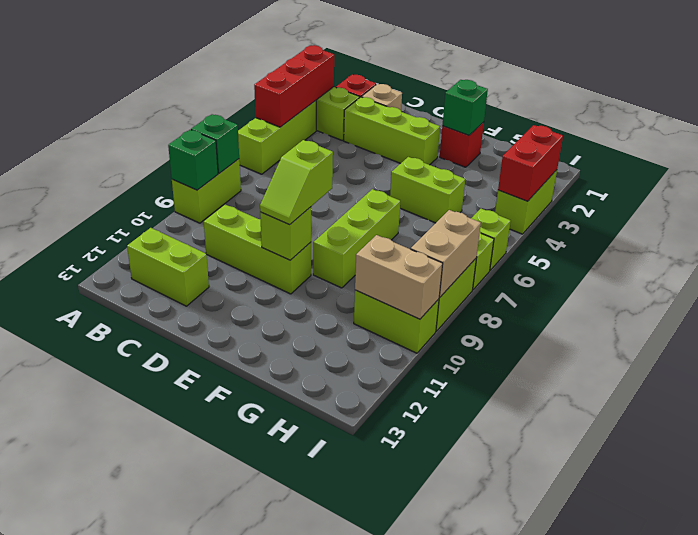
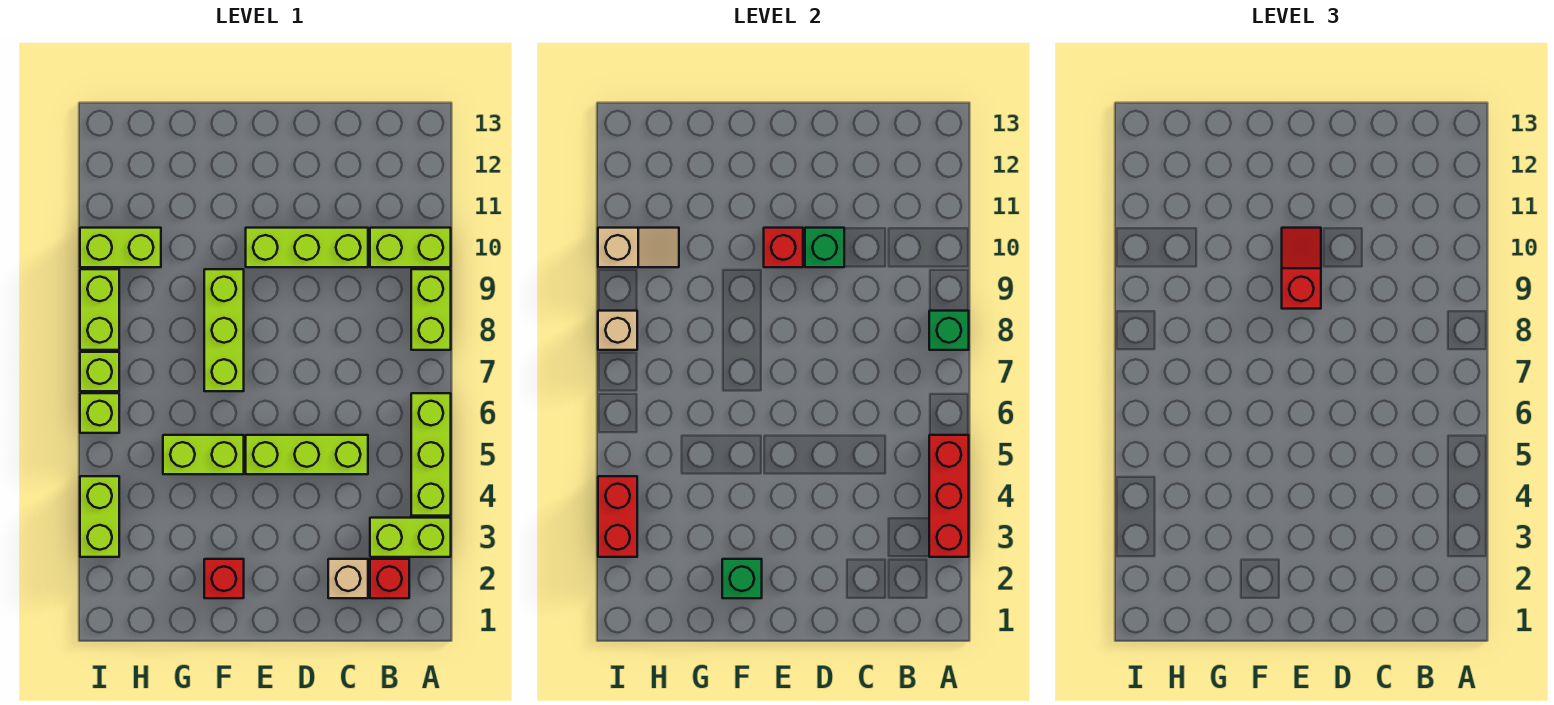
green brick A9 level 2 -> green brick D10 level 2
lime brick B12:C12 level 1 -> lime brick A10:B10 level 1
lime brick C3:E3 level 1 -> lime brick C5:E5 level 1
lime slope E9:E10 level 3 top 9 -> red slope E9:E10 level 3 top 9
lime brick E10 level 2 -> red brick E10 level 2
tan brick H10:I10 level 2 -> tan slope H10:I10 level 2 top I
tan brick I8:I9 level 2 -> tan brick I8 level 2

